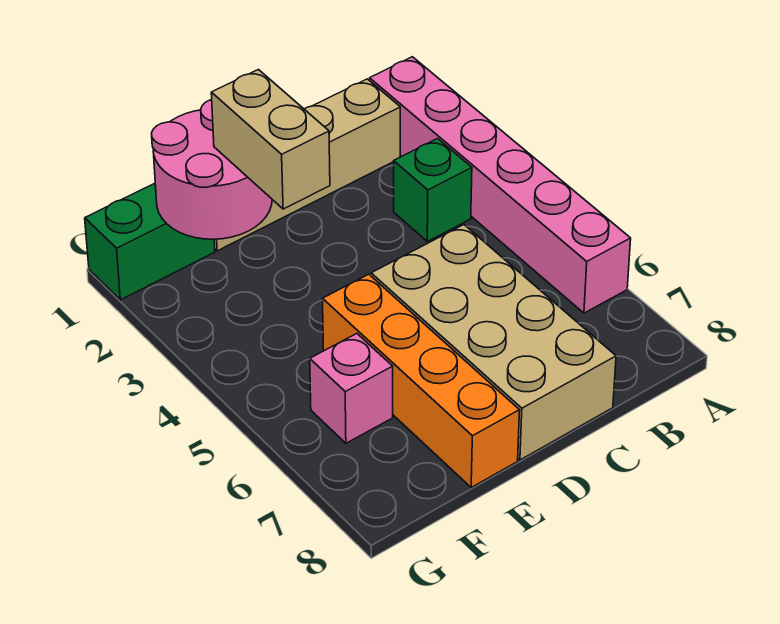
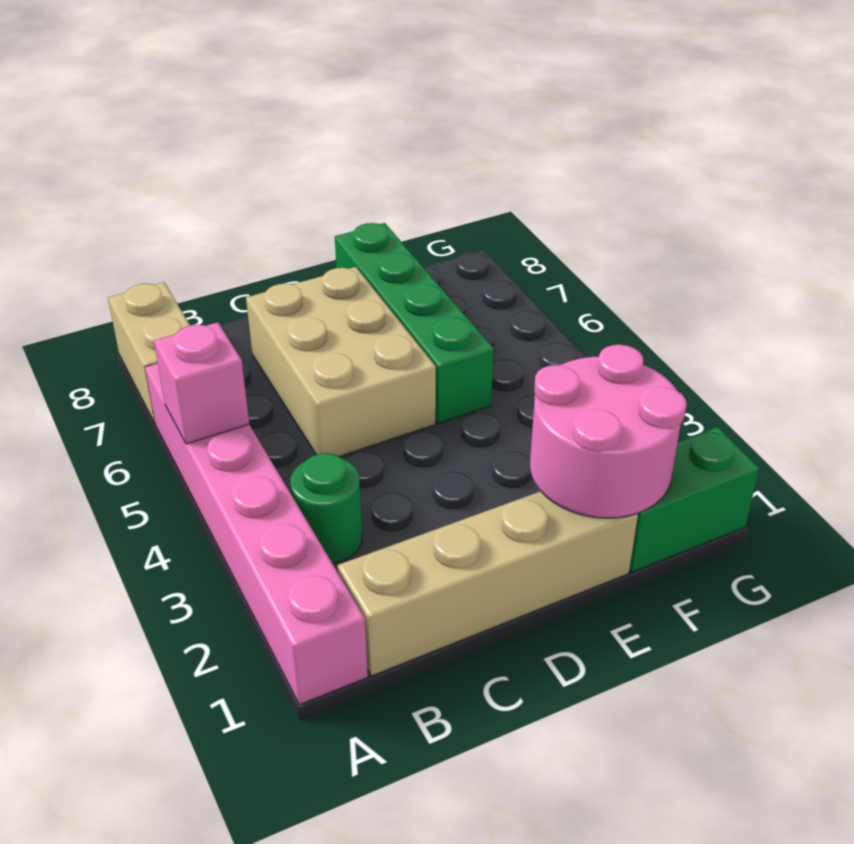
green brick B3 level 1 -> green round brick B3 level 1
tan brick C5:D8 level 1 -> tan brick C5:D7 level 1
tan brick E2:E3 level 3 -> tan brick A7:A8 level 1
orange brick E5:E8 level 1 -> green brick E5:E8 level 1
pink brick F6 level 1 -> pink brick A5 level 2

